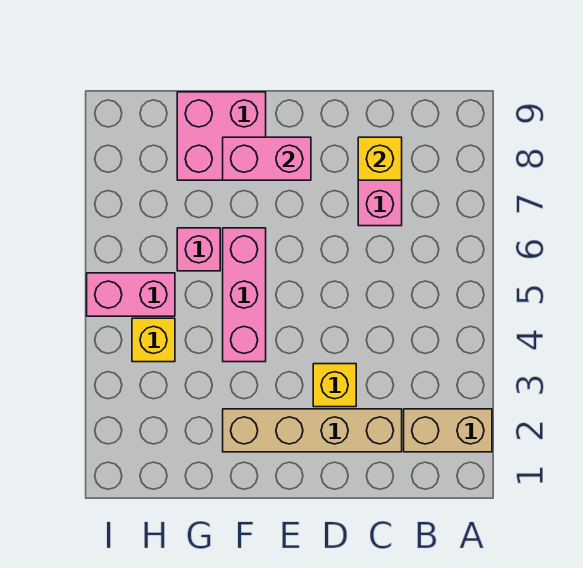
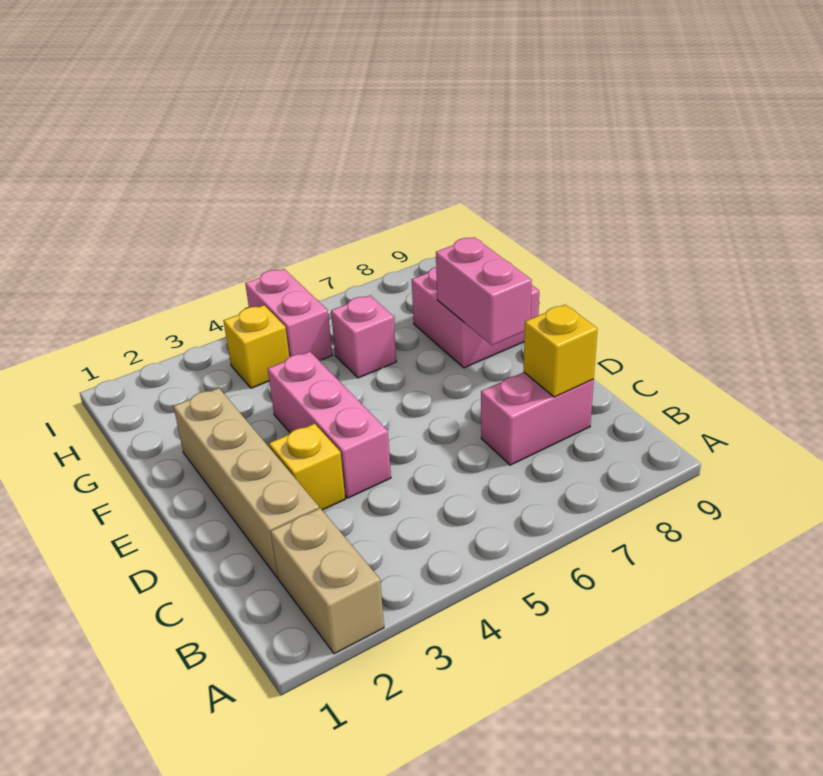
pink brick F4:F6 level 1 -> pink brick D4:F4 level 1

